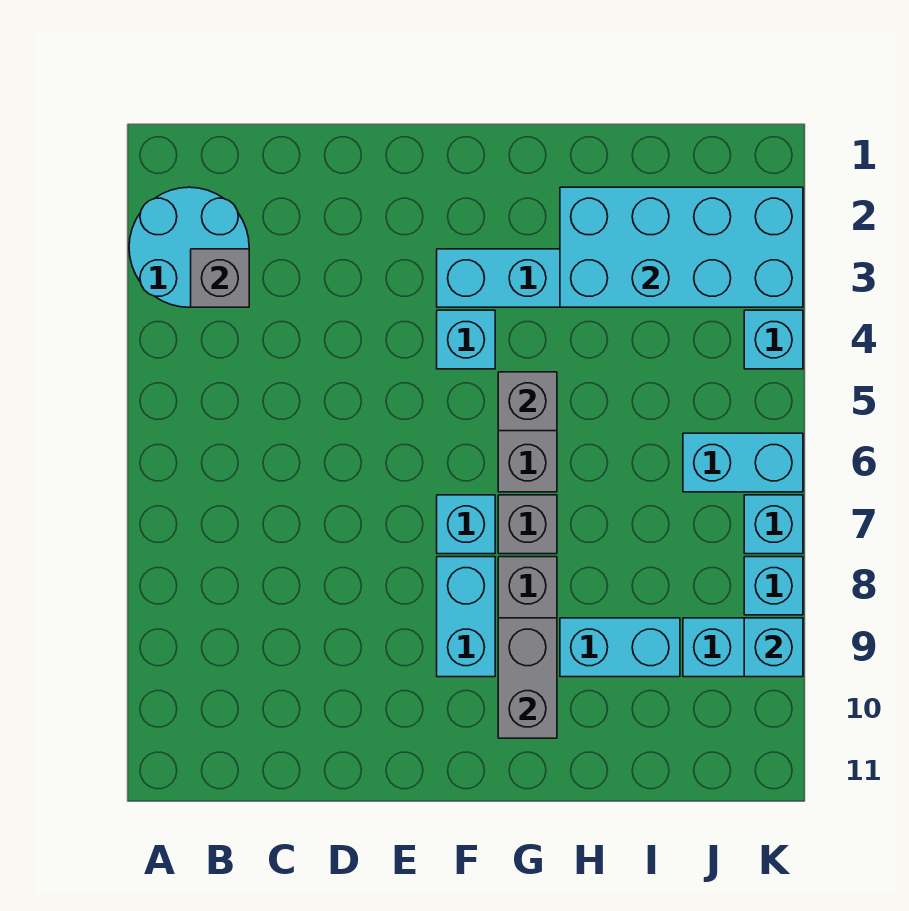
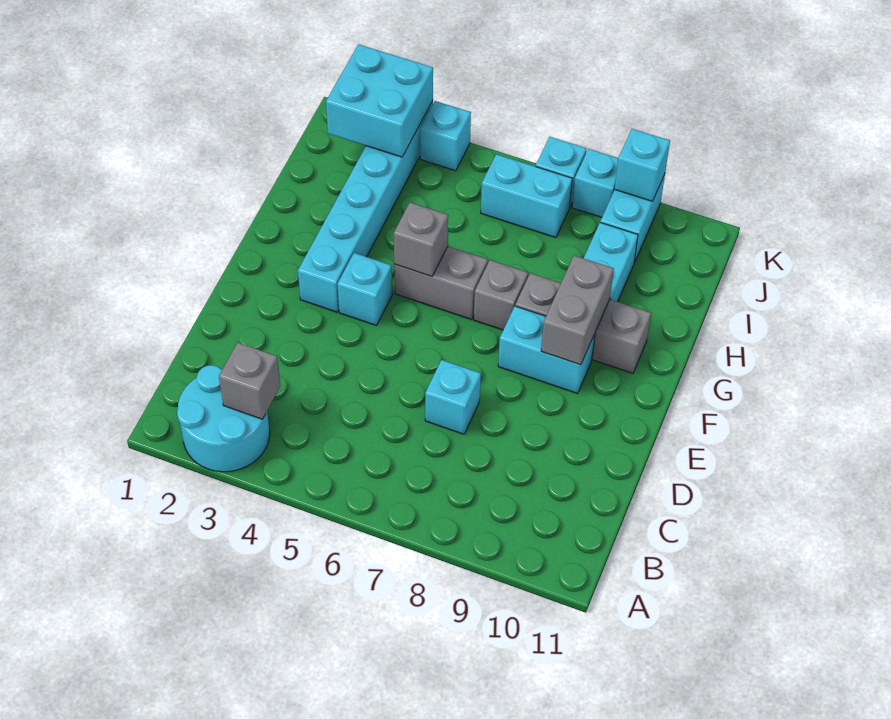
cyan brick F7 level 1 -> cyan brick D7 level 1
grey brick G9:G10 level 2 -> grey brick F9:G9 level 2
cyan brick H2:K3 level 2 -> cyan brick J2:K3 level 2
cyan brick J6:K6 level 1 -> cyan brick J6:J7 level 1

